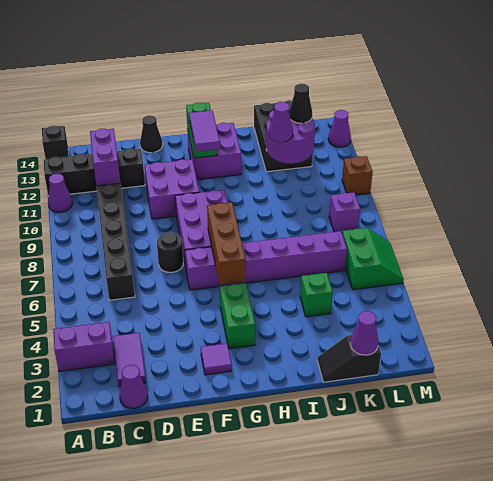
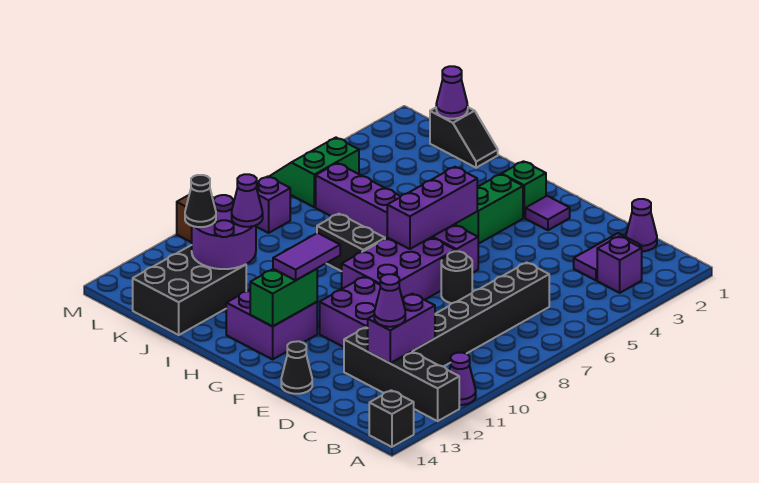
purple brick A3:B3 level 1 -> purple brick B3 level 1
brown brick G5:G7 level 2 -> purple brick G5:G7 level 2
none -> black brick H8:I8 level 1
green brick J4 level 1 -> green brick G2 level 1
purple cone M13 level 1 -> purple cone C12 level 3

